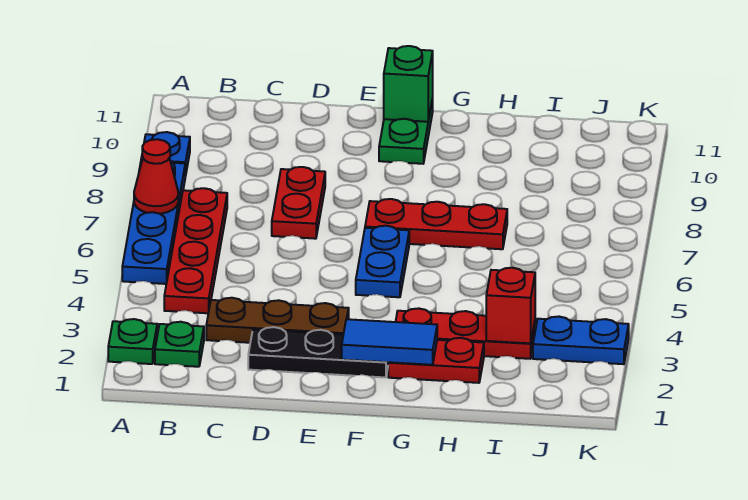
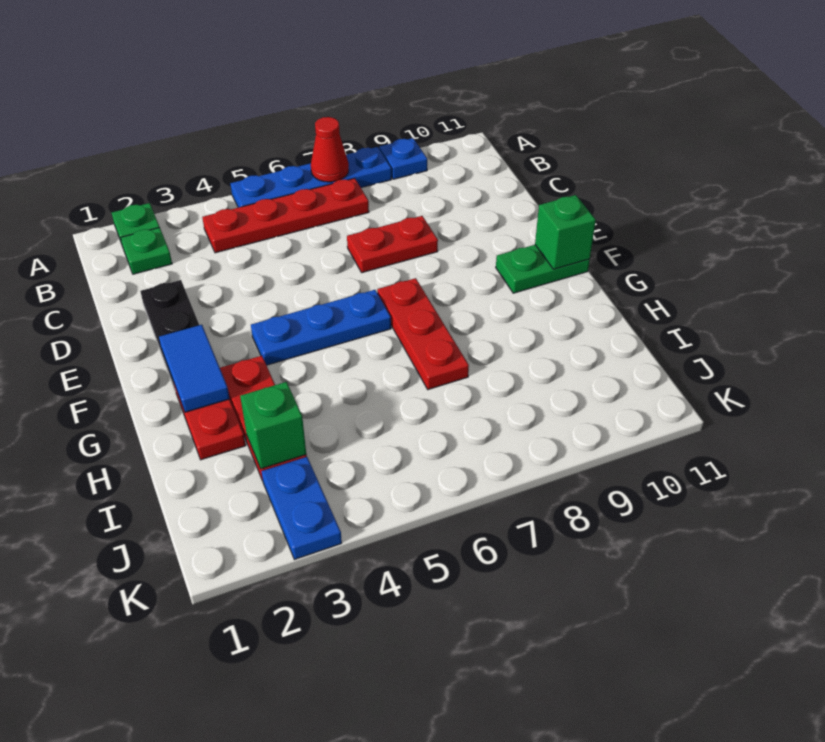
brown plate C3:E3 level 1 -> none
blue plate F5:F6 level 1 -> blue plate F4:F6 level 1
red brick I3 level 2 -> green brick I3 level 2

